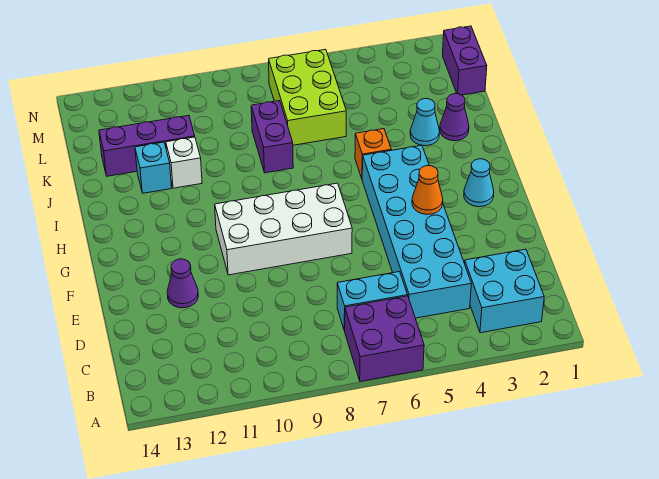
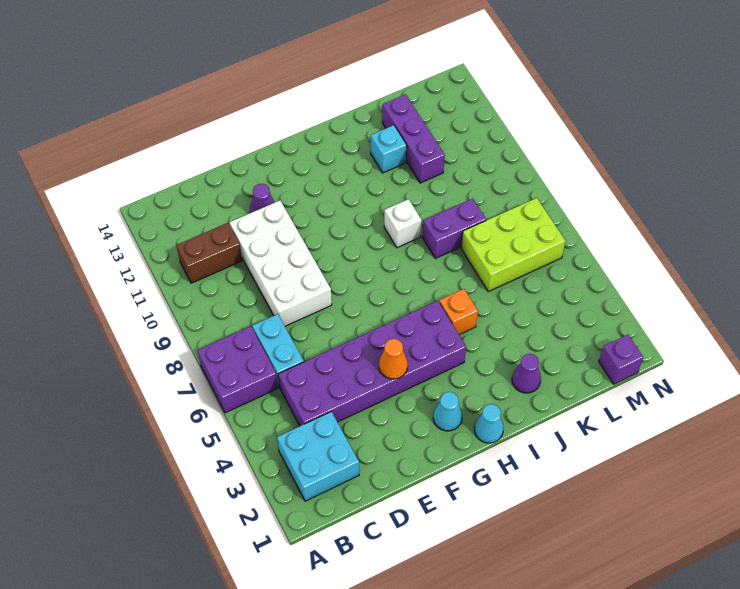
none -> brown brick B11:C11 level 1
cyan brick C4:H5 level 1 -> purple brick C4:H5 level 1
white brick F7:G10 level 1 -> white brick D8:E11 level 1
cyan cone J3 level 1 -> cyan cone H1 level 1
white brick J11 level 1 -> white brick I9 level 1
purple brick L1:M1 level 1 -> purple brick M1 level 1

